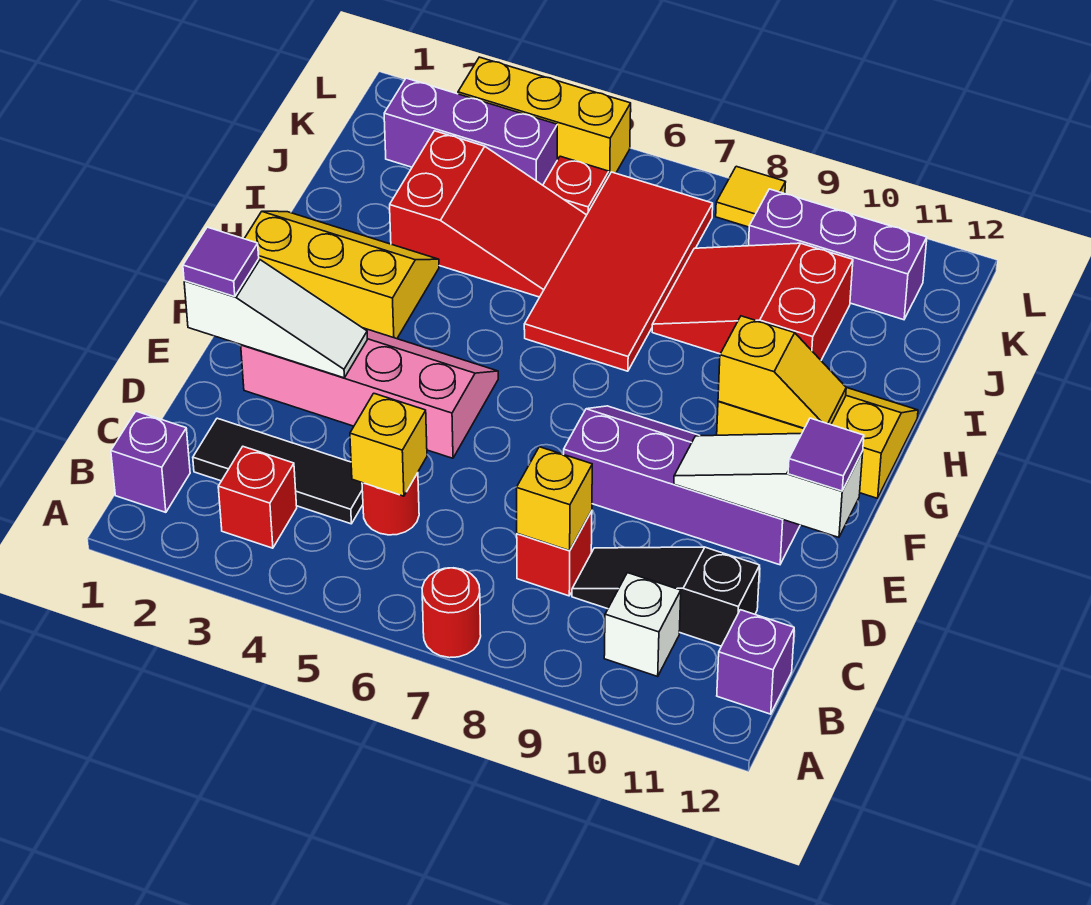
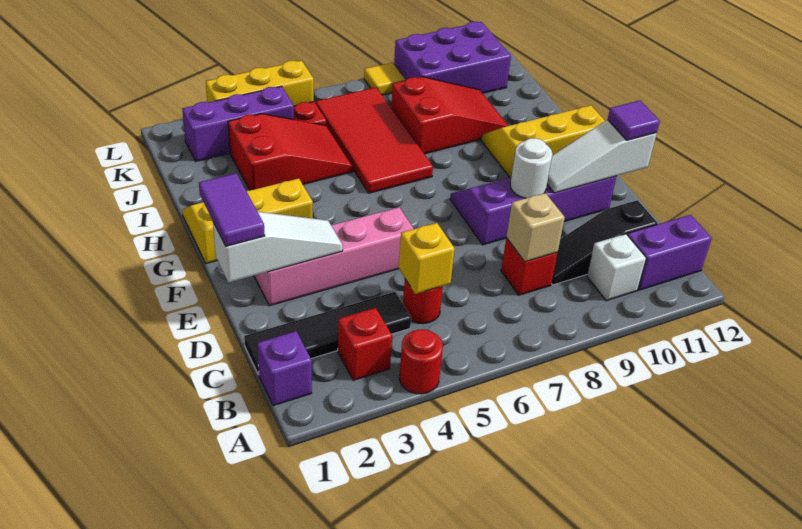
red round brick A7 level 1 -> red round brick A4 level 1
purple brick B12 level 1 -> purple brick B11:B12 level 1
black tile C2:C4 level 1 -> black tile C1:C4 level 1
yellow brick C8 level 2 -> tan brick C8 level 2
purple tile E1 level 3 -> purple tile E1:F1 level 3
none -> white round brick E9 level 2
yellow slope G10:G11 level 2 top 10 -> none
red slope I8:J10 level 1 top 10 -> red slope I8:J10 level 1 top 8
purple brick K9:K11 level 1 -> purple brick K9:L11 level 1

